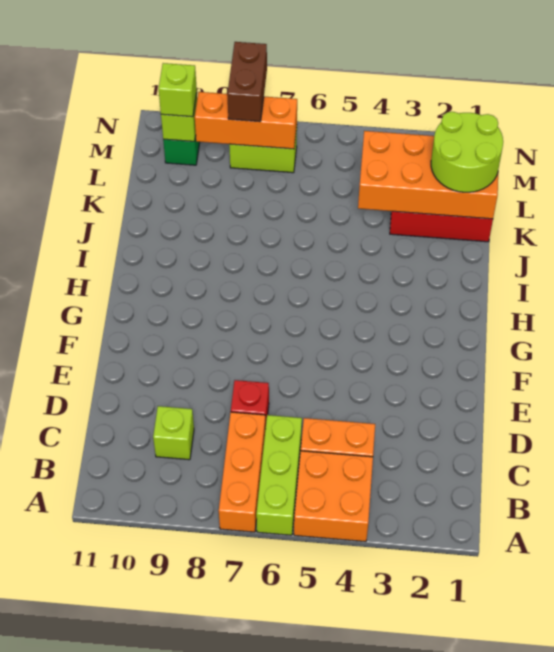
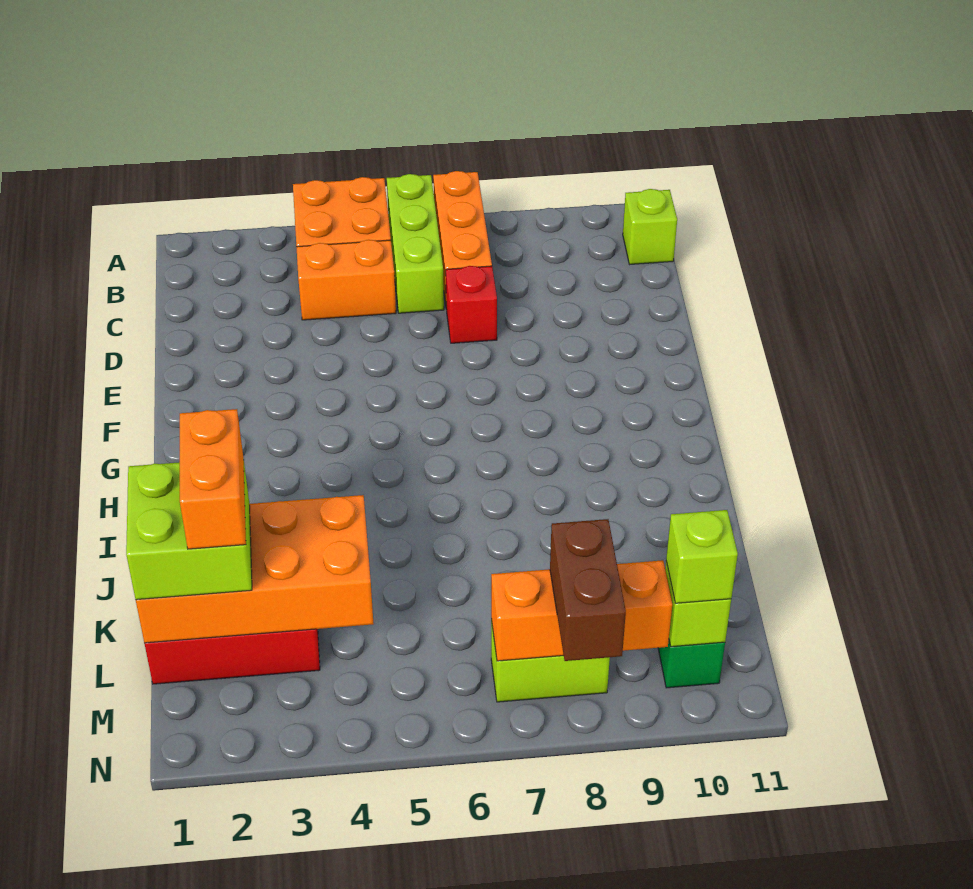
lime brick C9 level 1 -> lime brick B11 level 1
lime round brick K1:L2 level 3 -> lime brick K1:L2 level 3
none -> orange brick K2:L2 level 4

